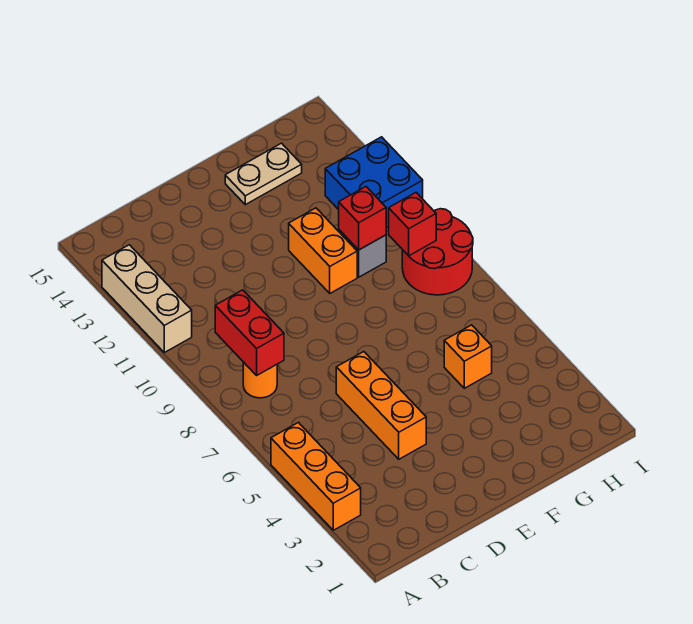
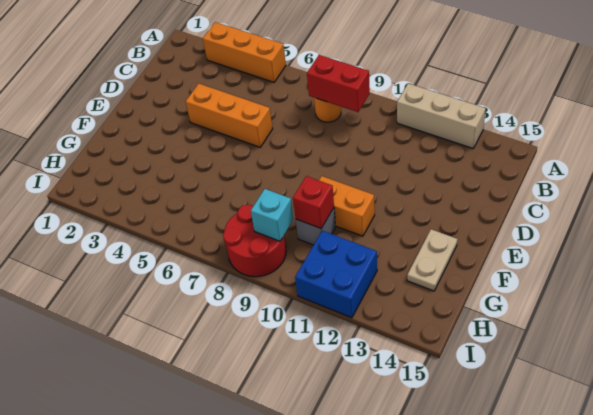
orange brick G5 level 1 -> none
red brick H9 level 2 -> cyan brick H9 level 2

